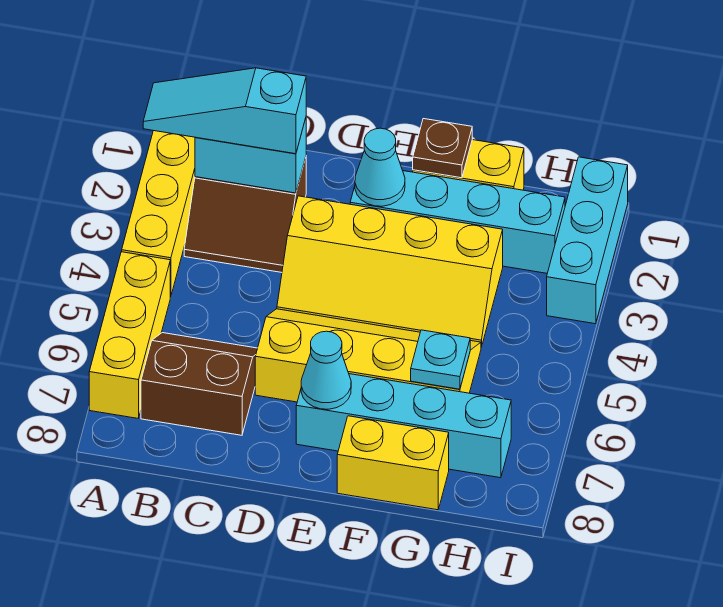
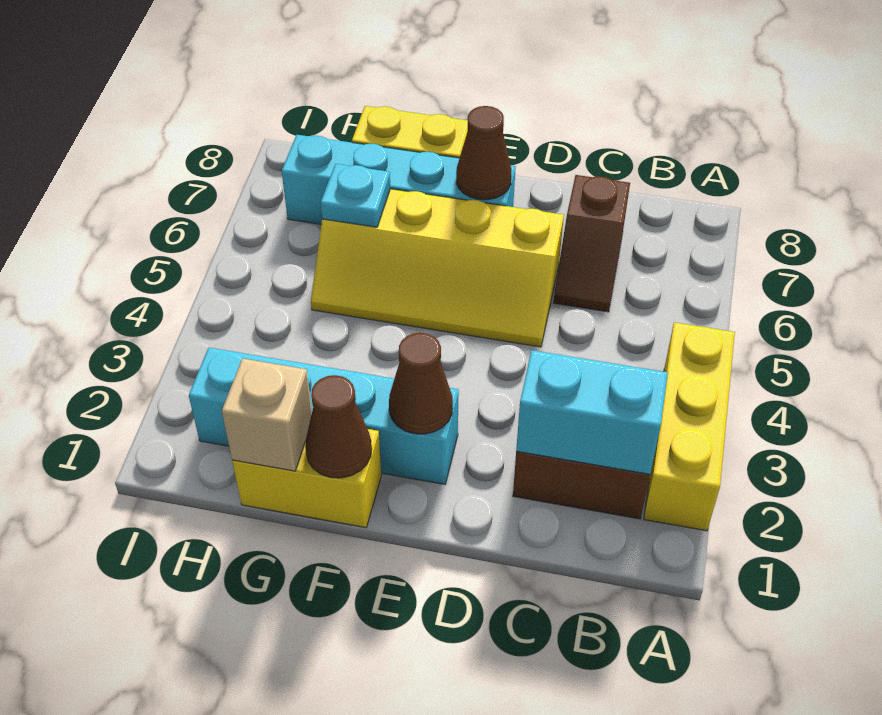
cyan slope A2:C2 level 3 top C -> none
yellow brick A5:A7 level 1 -> none
brown slope B6:C7 level 1 top 7 -> brown slope C6:C7 level 1 top 7
yellow slope D3:G4 level 1 top 3 -> none
cyan cone E2 level 2 -> brown cone E2 level 2
cyan cone E7 level 2 -> brown cone E7 level 2
brown plate F1 level 2 -> brown cone F1 level 2
none -> tan brick G1 level 2
cyan brick I1:I3 level 1 -> none

